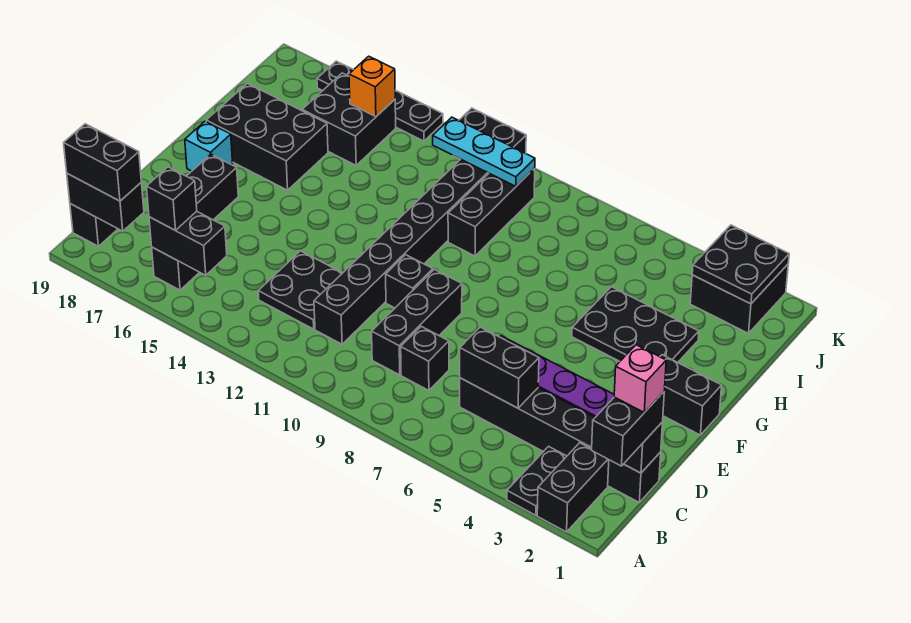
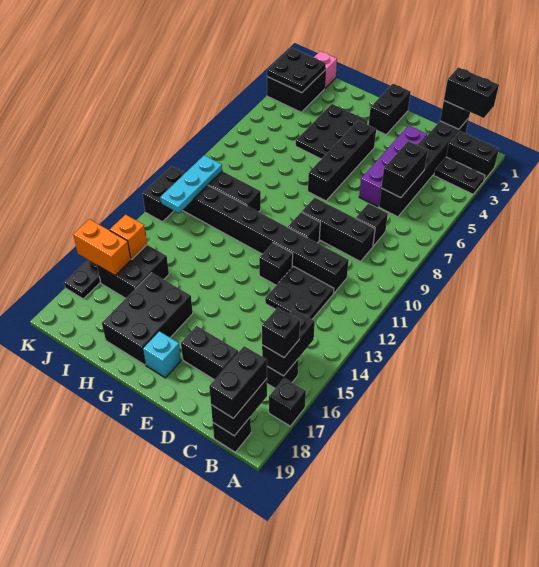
none -> black brick A17 level 1
pink brick C1 level 4 -> pink brick J1 level 1
none -> black brick E12 level 1
none -> black brick F4:F7 level 1
none -> orange brick J16:K16 level 2

